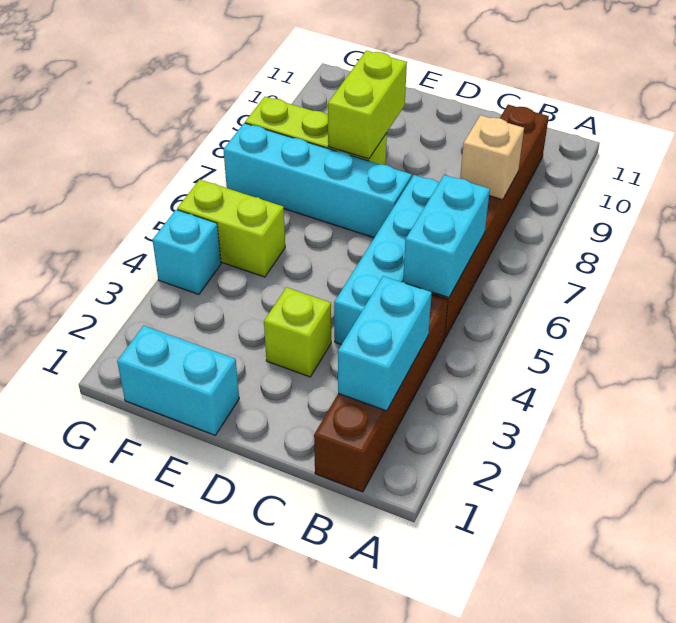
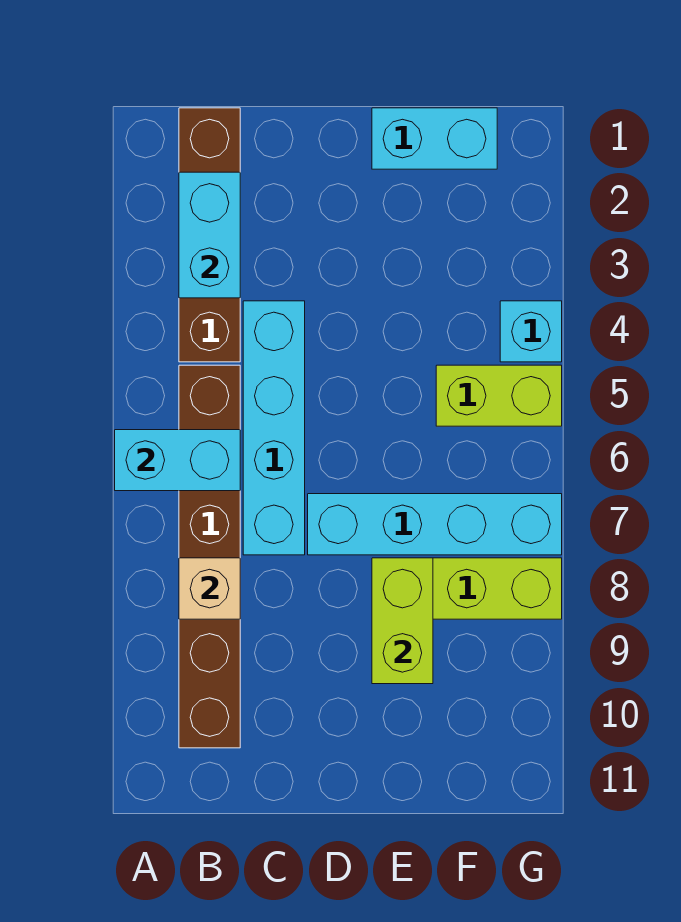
cyan brick B5:B6 level 2 -> cyan brick A6:B6 level 2
lime brick D3 level 1 -> none

